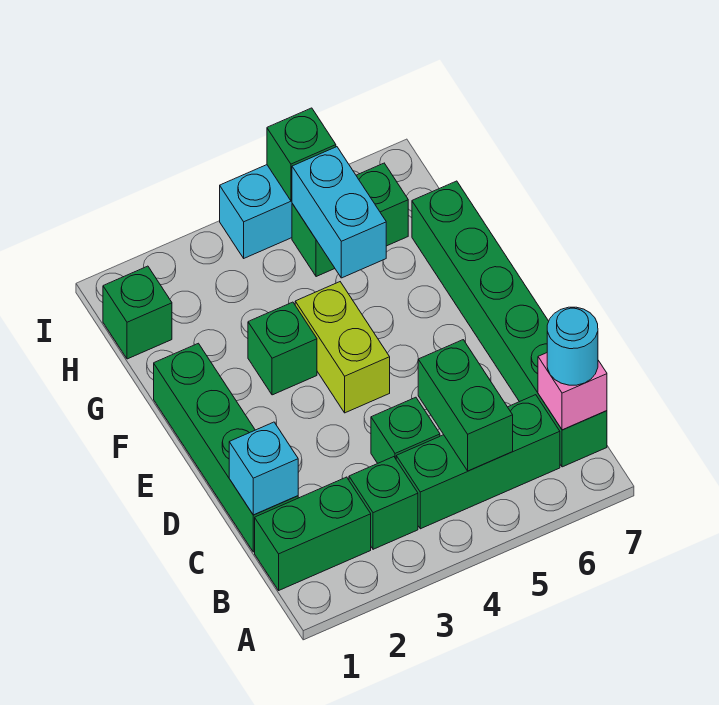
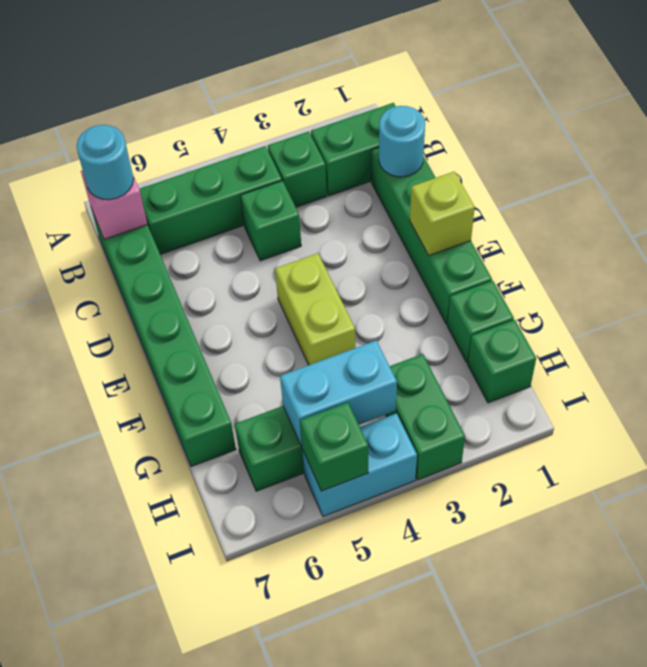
green brick B5:C5 level 2 -> green brick H3:I3 level 1
cyan brick C1 level 2 -> cyan round brick C1 level 2
none -> lime brick E1 level 2
green brick F3 level 1 -> green brick G1 level 1
cyan brick G5:H5 level 2 -> cyan brick H4:H5 level 2

